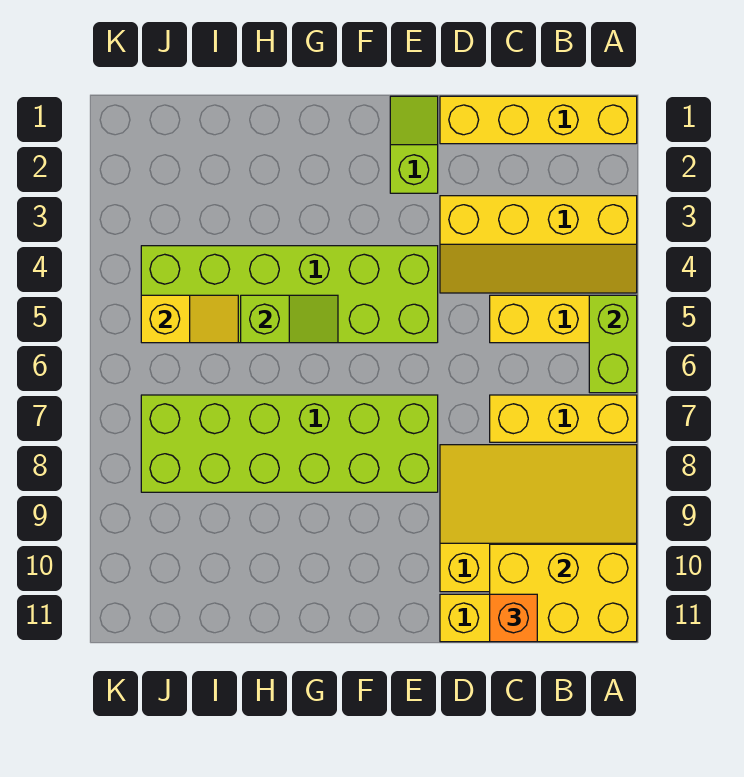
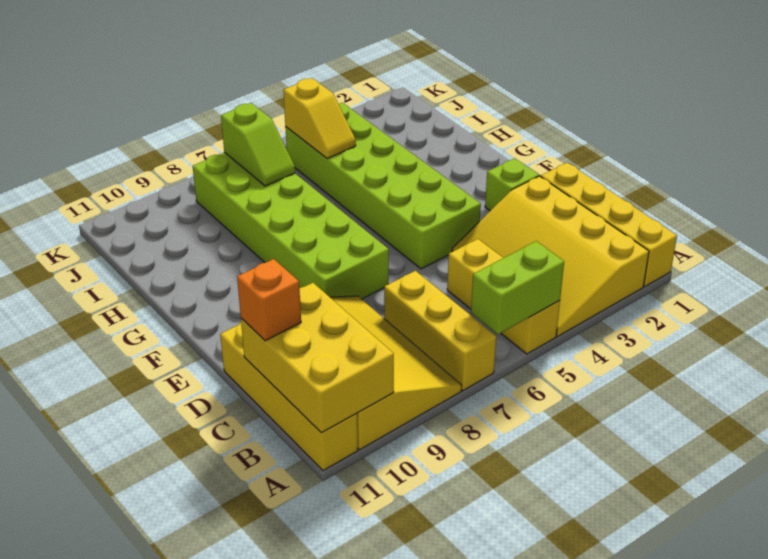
yellow slope A3:D4 level 1 top 3 -> yellow slope A2:D4 level 1 top 2
lime slope G5:H5 level 2 top H -> lime slope I7:J7 level 2 top J

